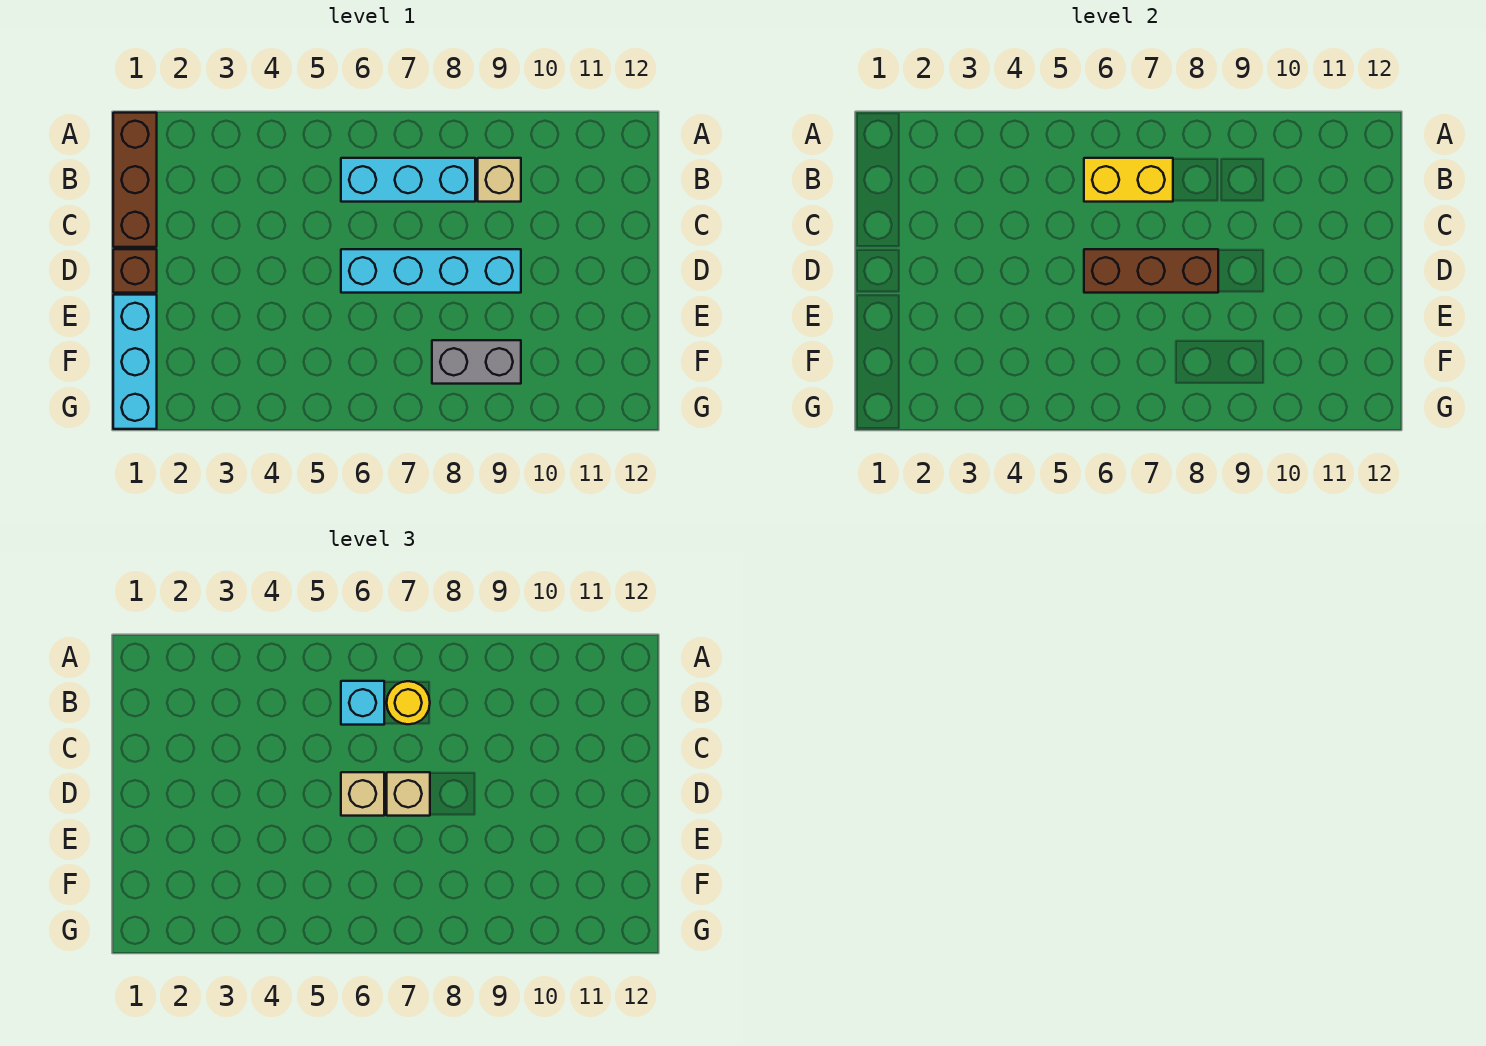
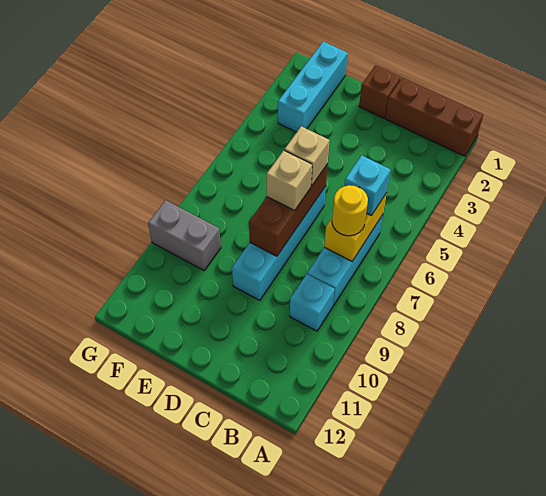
tan brick B9 level 1 -> cyan brick B9 level 1
cyan brick E1:G1 level 1 -> cyan brick F1:F3 level 1
grey brick F8:F9 level 1 -> grey brick F9:G9 level 1

